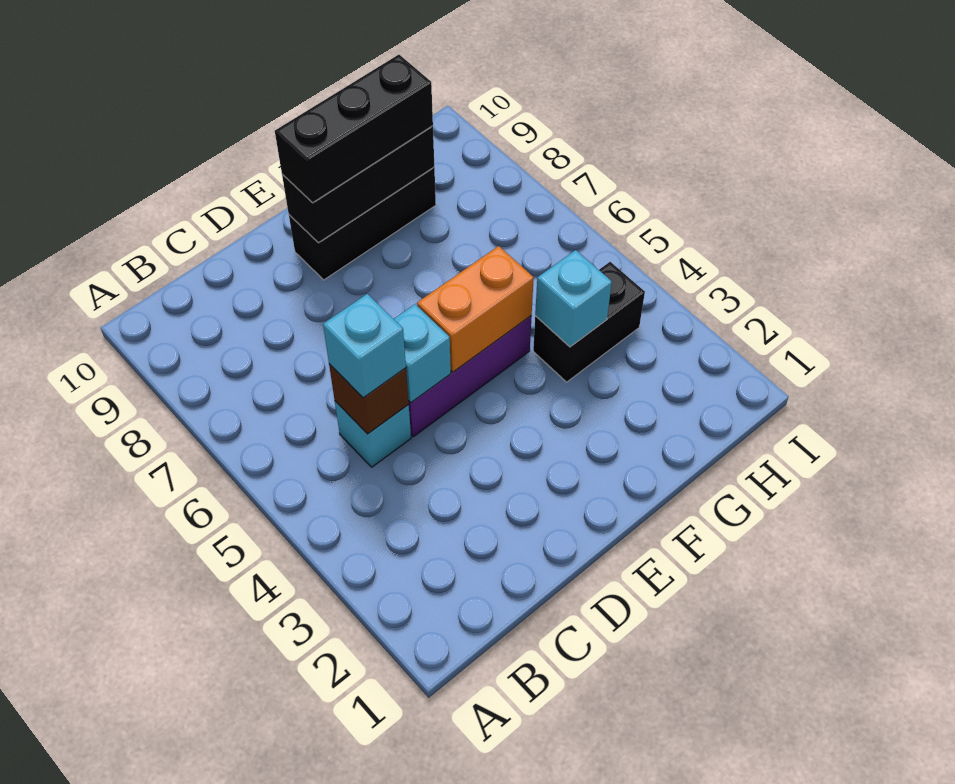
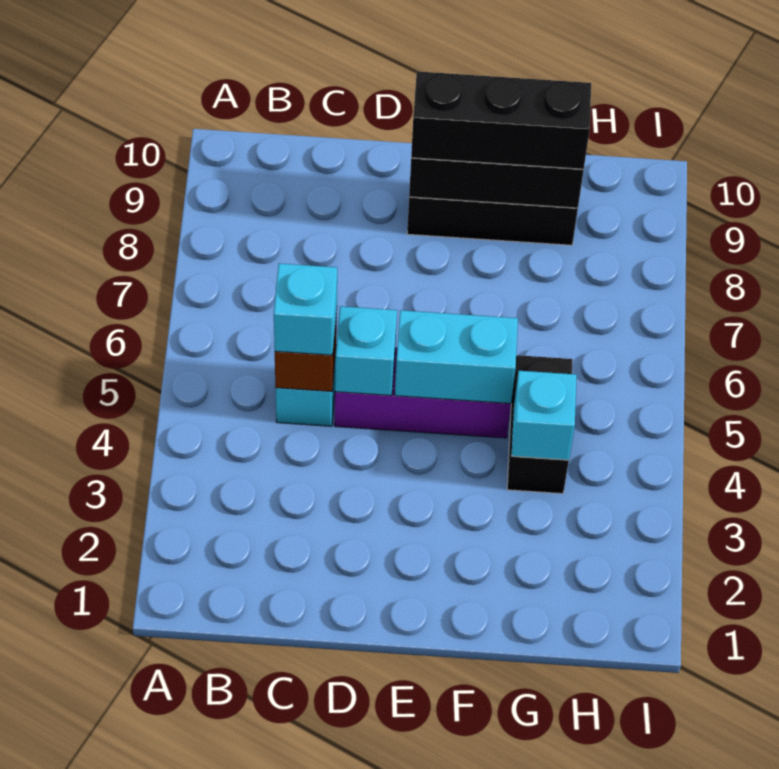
orange brick E5:F5 level 2 -> cyan brick E5:F5 level 2
black brick G4:H4 level 1 -> black brick G4:G5 level 1

